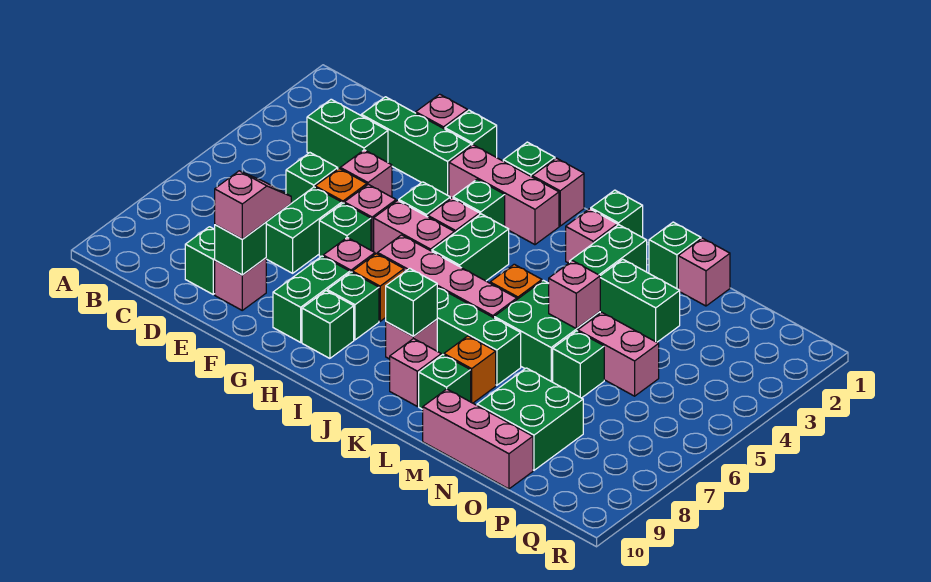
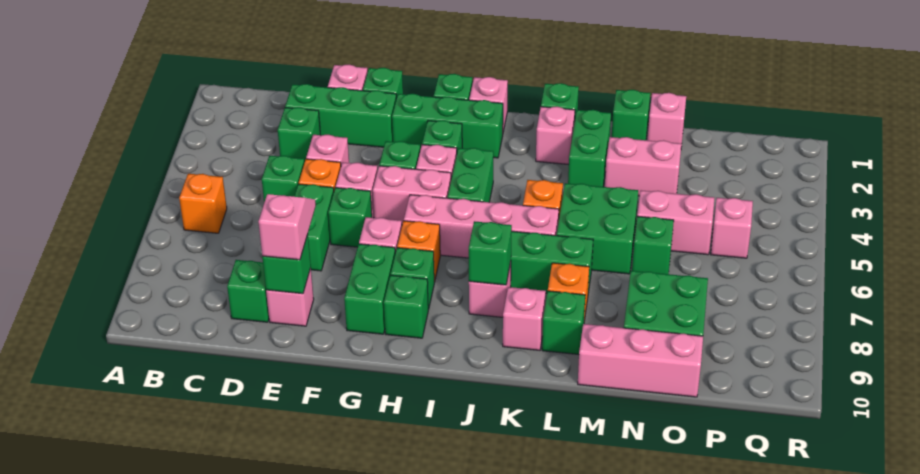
none -> orange brick B6 level 1
green brick C3:D3 level 1 -> green brick D3 level 1
pink brick G2:I2 level 1 -> green brick G2:I2 level 1
green brick M3:N3 level 1 -> pink brick M3:N3 level 1
pink brick M5 level 2 -> pink brick P5 level 1

